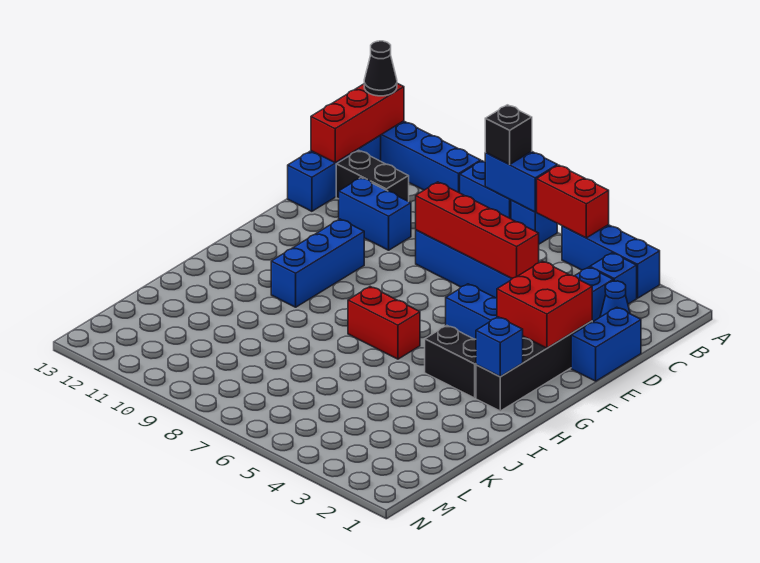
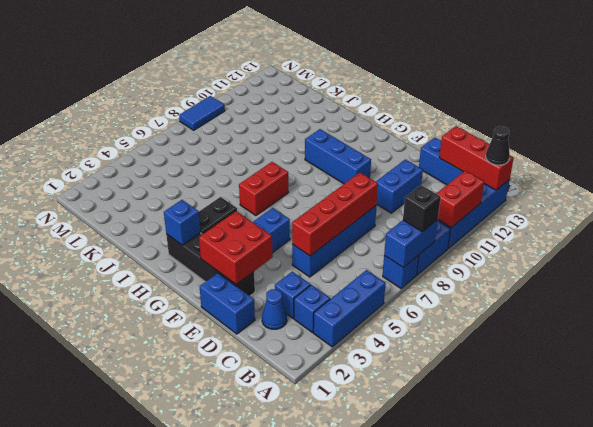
red brick A5:A6 level 2 -> red brick A10:A11 level 2
black brick C11:C12 level 1 -> none
none -> blue tile N8:N9 level 1

